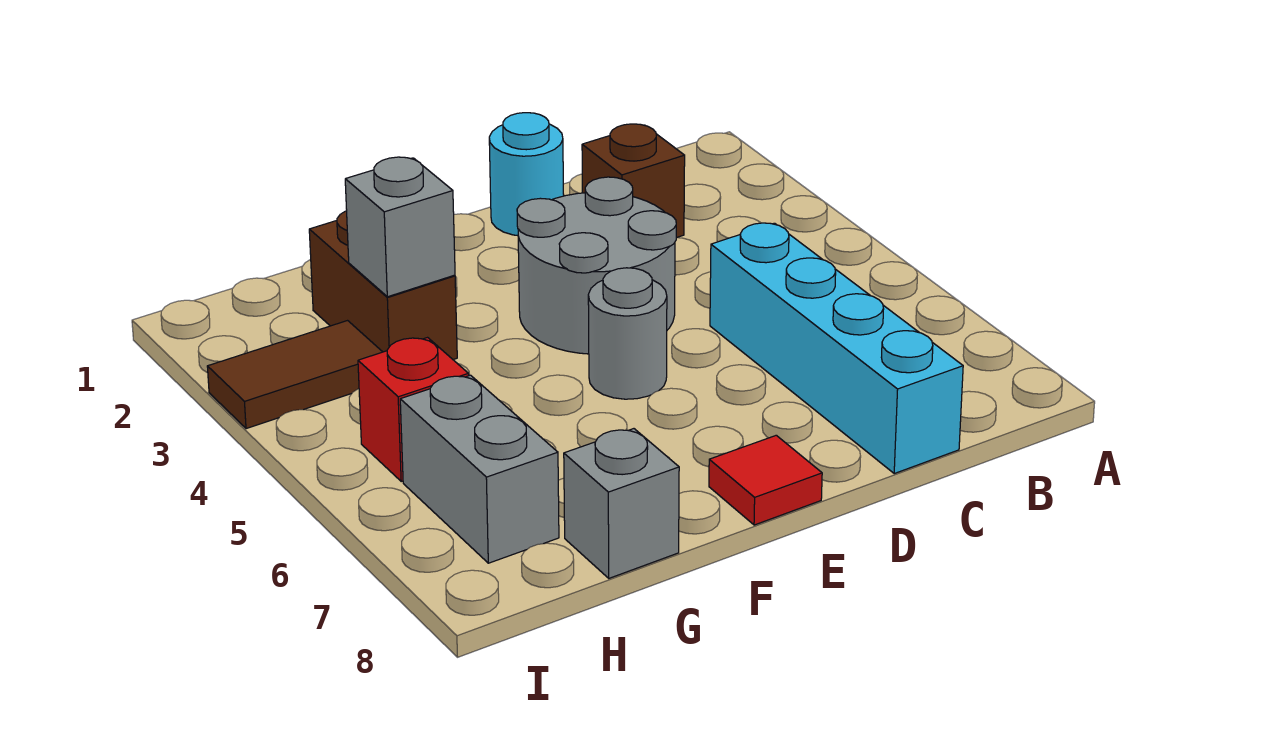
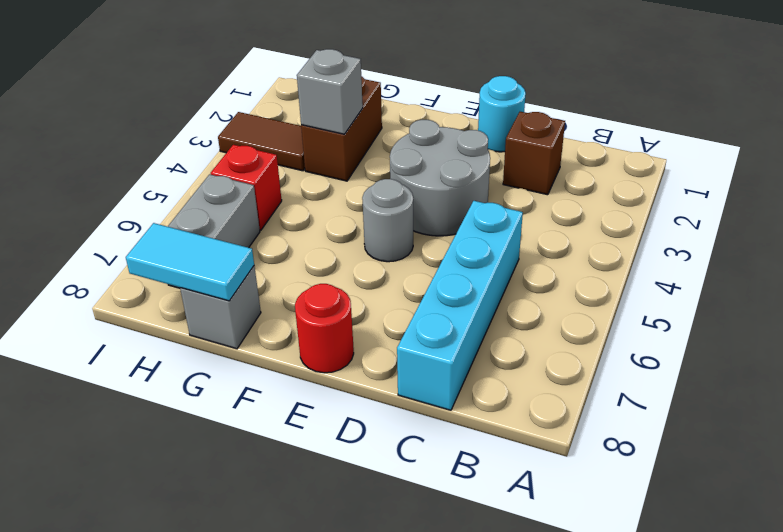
red tile E8 level 1 -> red round brick E8 level 1
none -> cyan tile G8:H8 level 2

